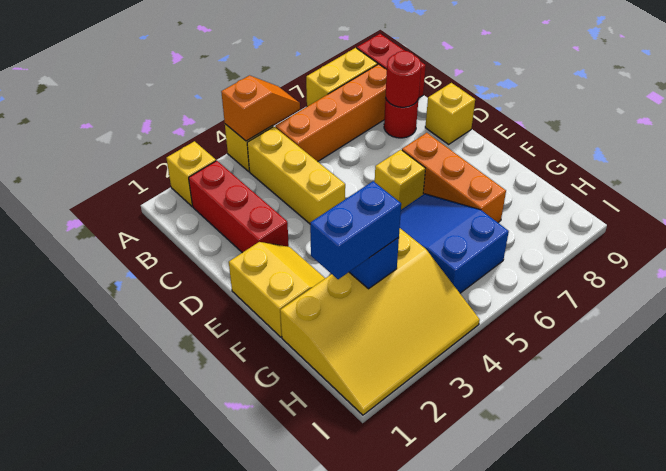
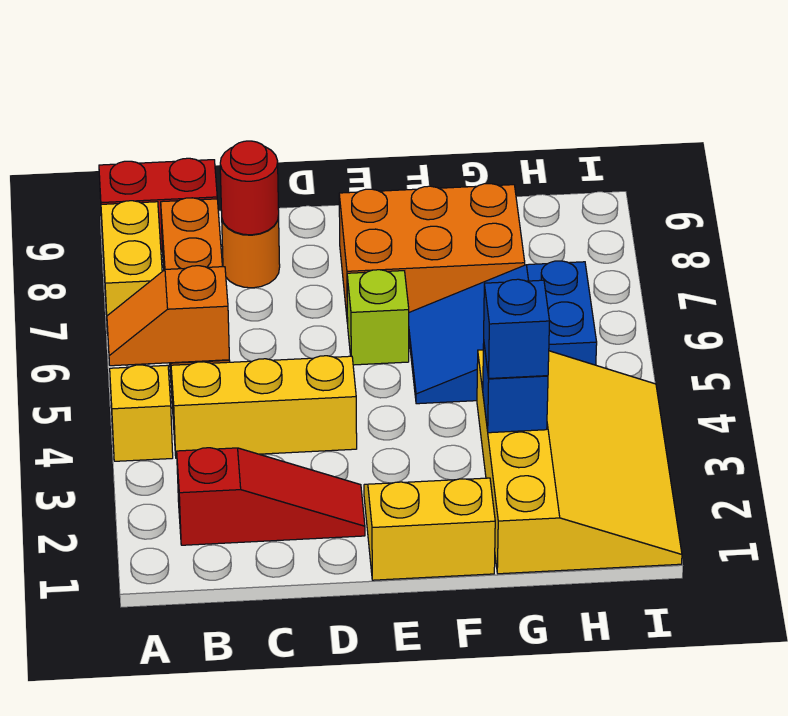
yellow brick A2 level 1 -> none
orange slope A4:A5 level 2 top 4 -> orange slope A5:B5 level 2 top B
red brick B2:D2 level 1 -> red slope B2:D2 level 1 top B
red round brick C8 level 1 -> orange round brick C8 level 1
yellow brick D9 level 1 -> none
yellow brick E6 level 1 -> lime brick E6 level 1
orange brick E7:G7 level 1 -> orange brick E7:G8 level 1
blue brick G2:G3 level 3 -> blue brick G3 level 3

